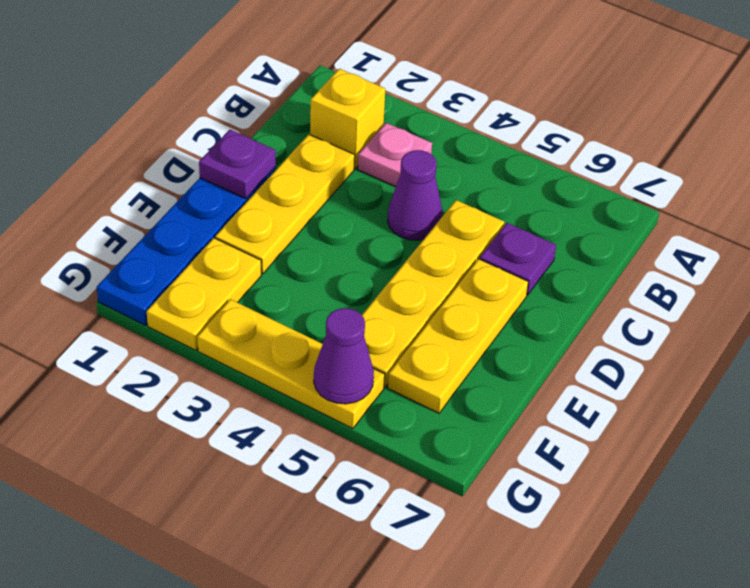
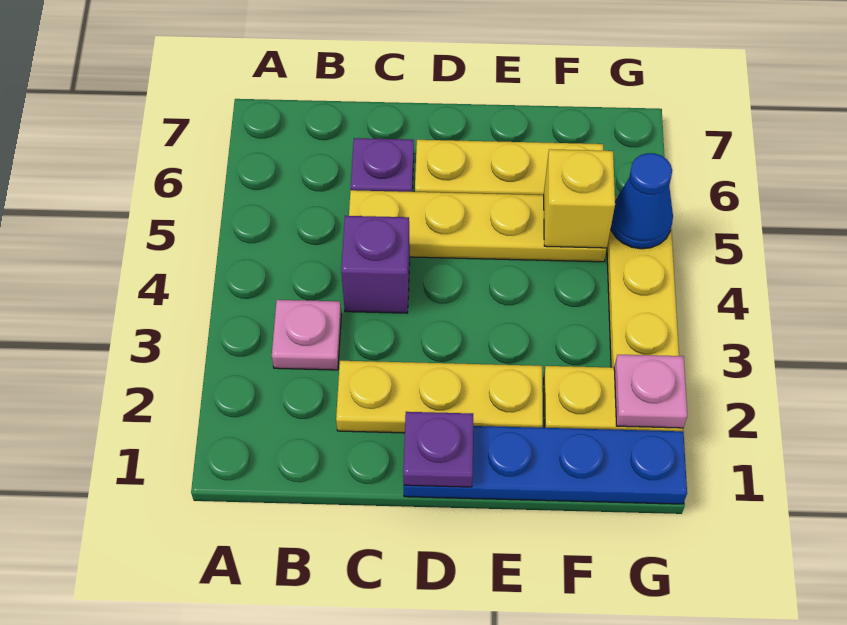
yellow brick B2 level 1 -> yellow brick F5 level 2
purple cone C4 level 1 -> purple brick C4 level 1
none -> pink plate G2 level 2
purple cone G5 level 2 -> blue cone G5 level 2

